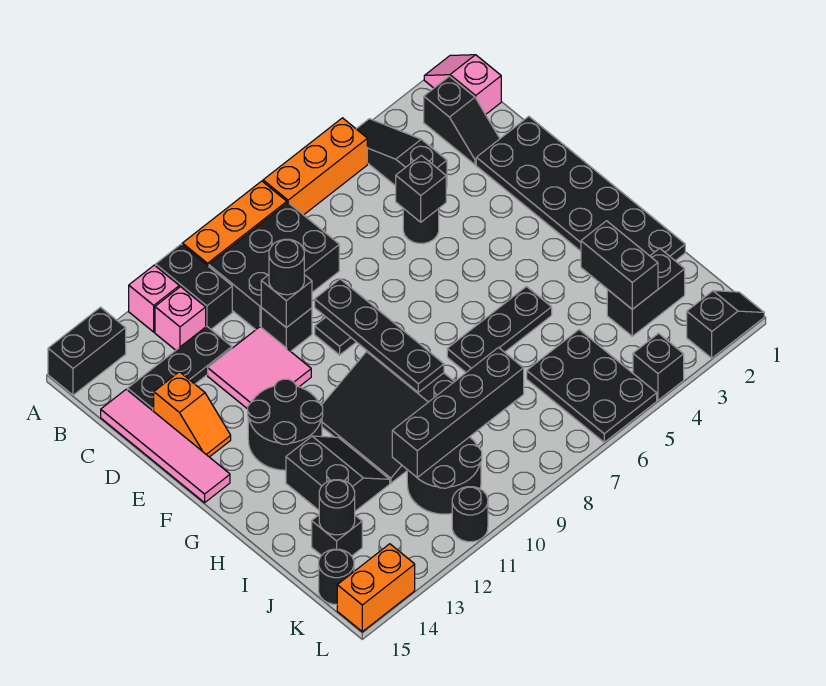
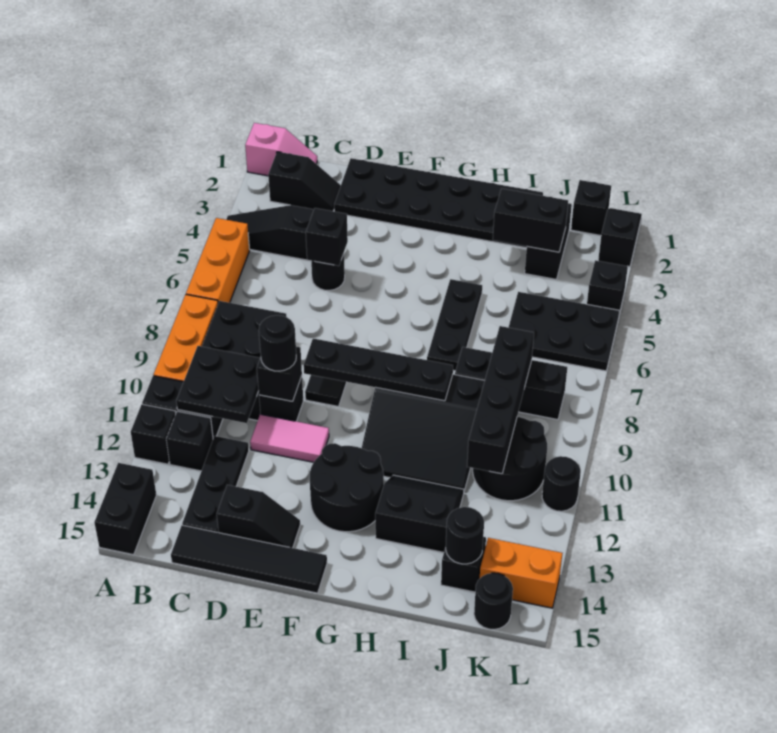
pink slope A1:B1 level 1 top B -> pink slope A1:B1 level 1 top A
pink brick A12 level 1 -> black brick A12 level 1
none -> black plate B10:C11 level 2
pink brick B12 level 1 -> black brick B12 level 1
pink tile C15:F15 level 1 -> black tile C15:F15 level 1
pink tile D11:E12 level 1 -> pink tile D11:E11 level 1
orange slope D14:E14 level 1 top D -> black slope D14:E14 level 1 top D
none -> black brick I8:K8 level 1
none -> black brick K1 level 1
orange brick L14:L15 level 1 -> orange brick K14:L14 level 1

